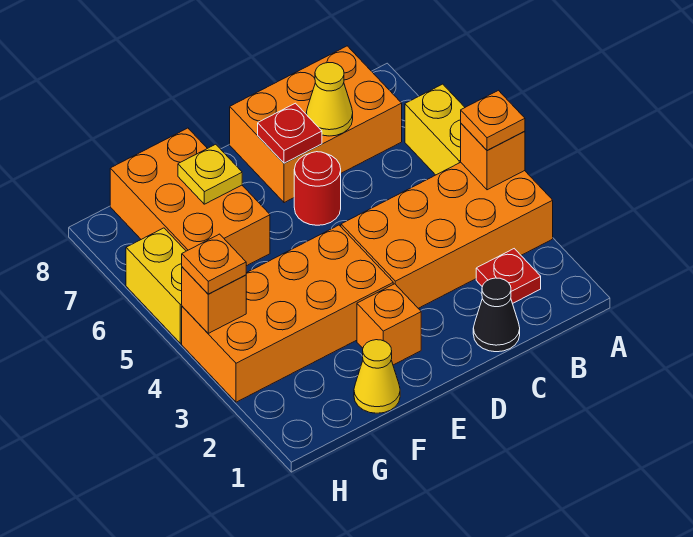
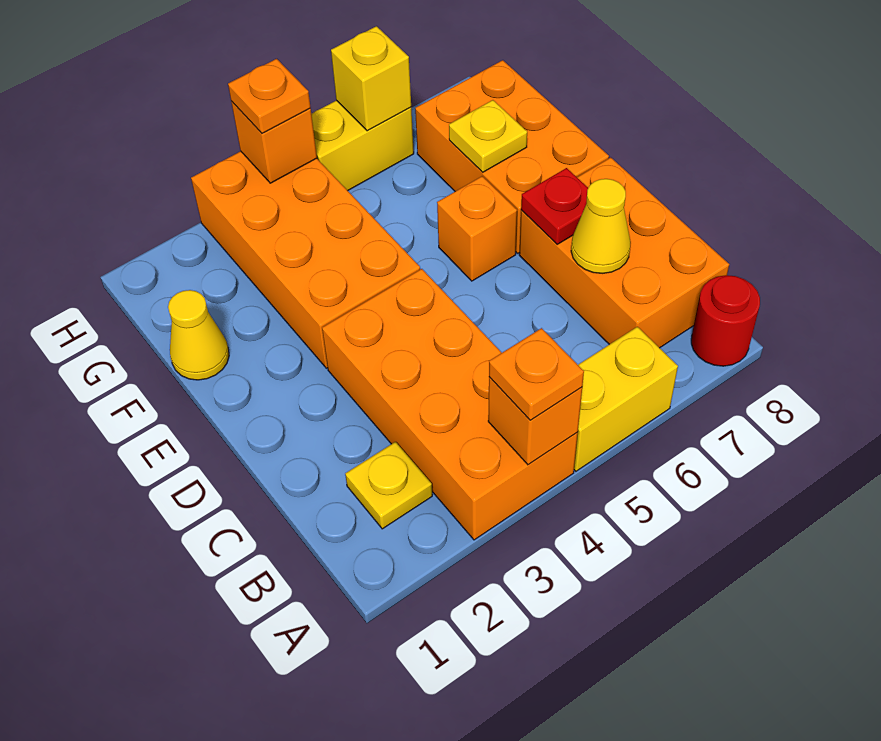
red plate B2 level 1 -> yellow plate B2 level 1
black cone C1 level 1 -> none
red round brick D6 level 1 -> red round brick A8 level 1
orange brick E2 level 1 -> orange brick E6 level 1
orange brick F6:G8 level 1 -> orange brick E7:G8 level 1
none -> yellow brick H6 level 2

